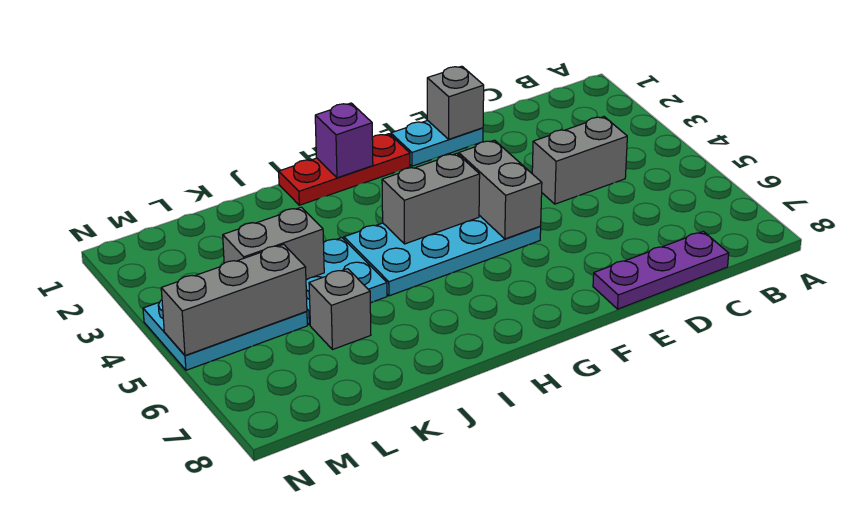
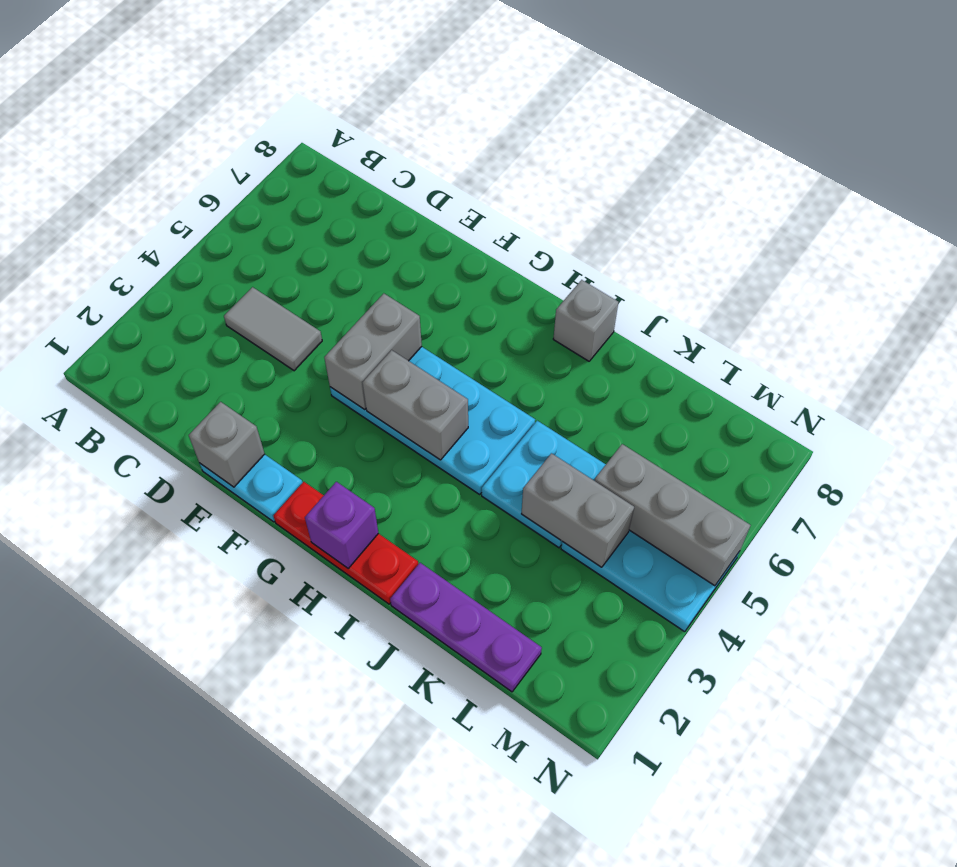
grey brick C4:D4 level 1 -> grey tile C4:D4 level 1
purple plate C8:E8 level 1 -> purple plate J1:L1 level 1
grey brick K6 level 1 -> grey brick I8 level 1

